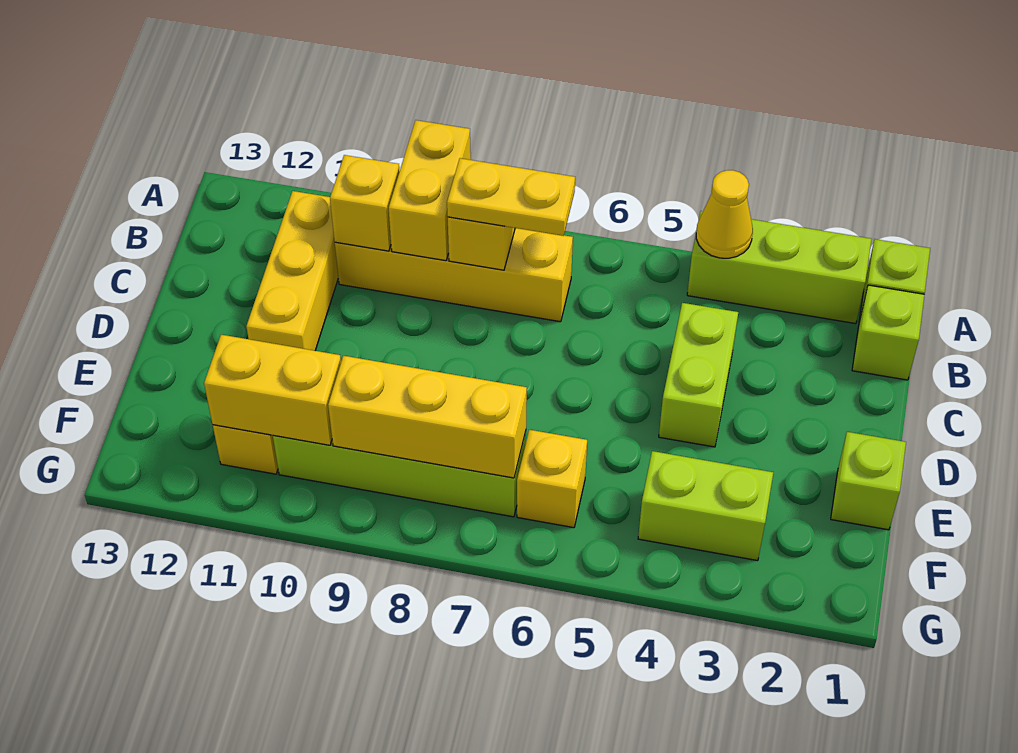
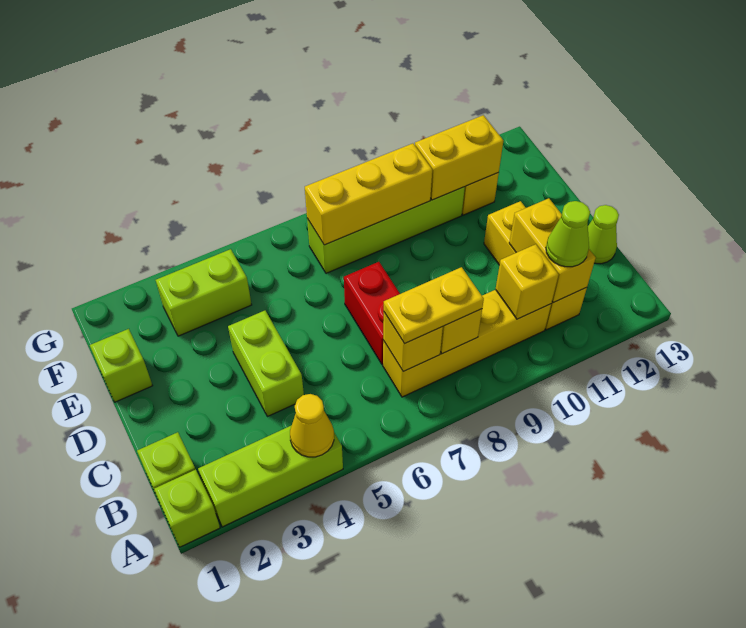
yellow brick A9:B9 level 2 -> yellow brick B11:C11 level 2
none -> lime cone B11 level 3
none -> red brick C7:D7 level 1
none -> lime cone C13 level 1
yellow brick F6 level 1 -> yellow brick B7 level 2

